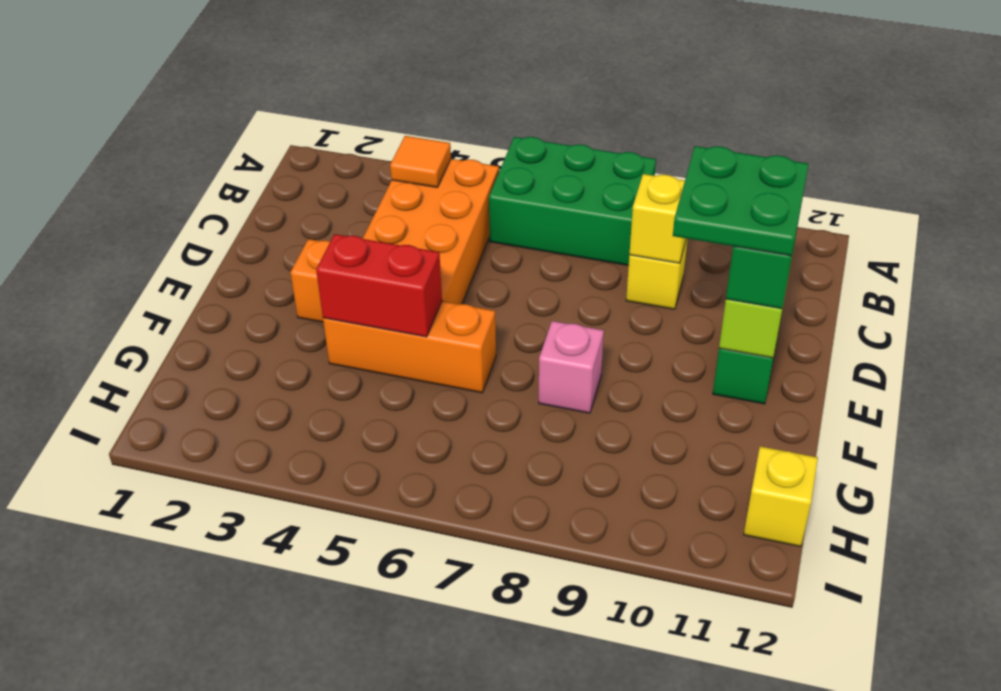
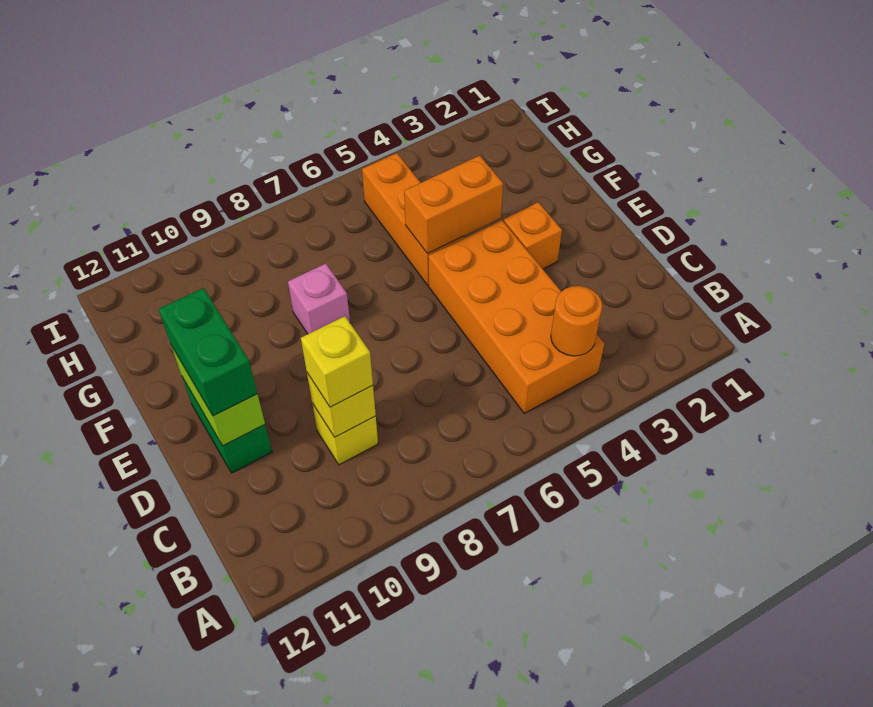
green brick A6:B8 level 1 -> none
orange tile B4 level 2 -> orange round brick B4 level 2
green plate D10:E11 level 4 -> none
orange brick F4:F6 level 1 -> orange brick F5:H5 level 1
red brick F4:F5 level 2 -> orange brick F4:F5 level 2
yellow brick H12 level 1 -> yellow brick C9 level 3

